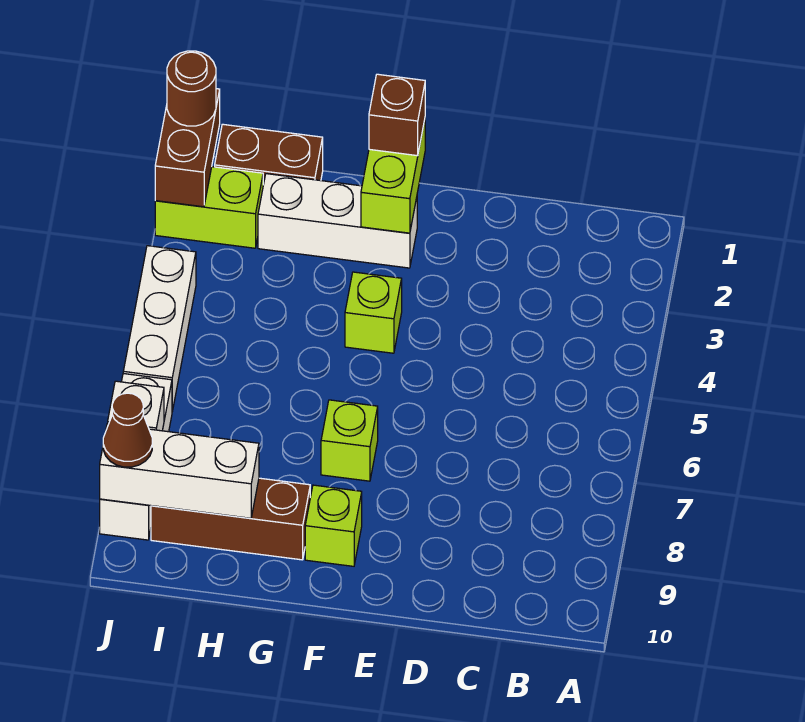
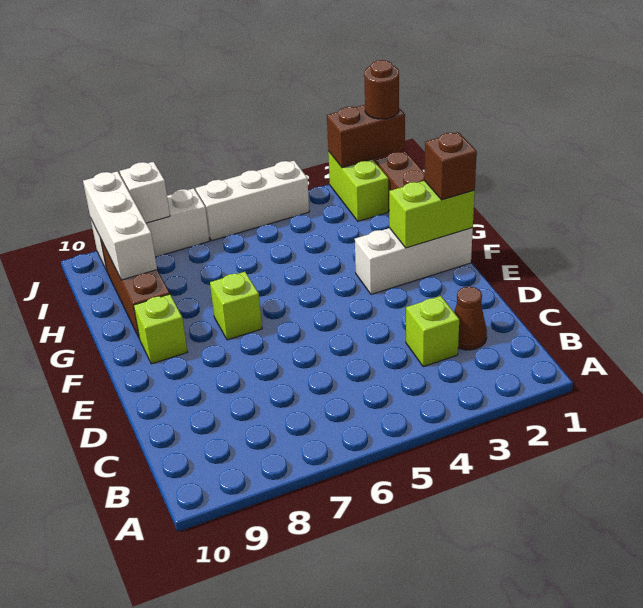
white brick F2:H2 level 1 -> white brick F1:F3 level 1
lime brick F4 level 1 -> lime brick C3 level 1
brown cone J9 level 3 -> brown cone C2 level 1

